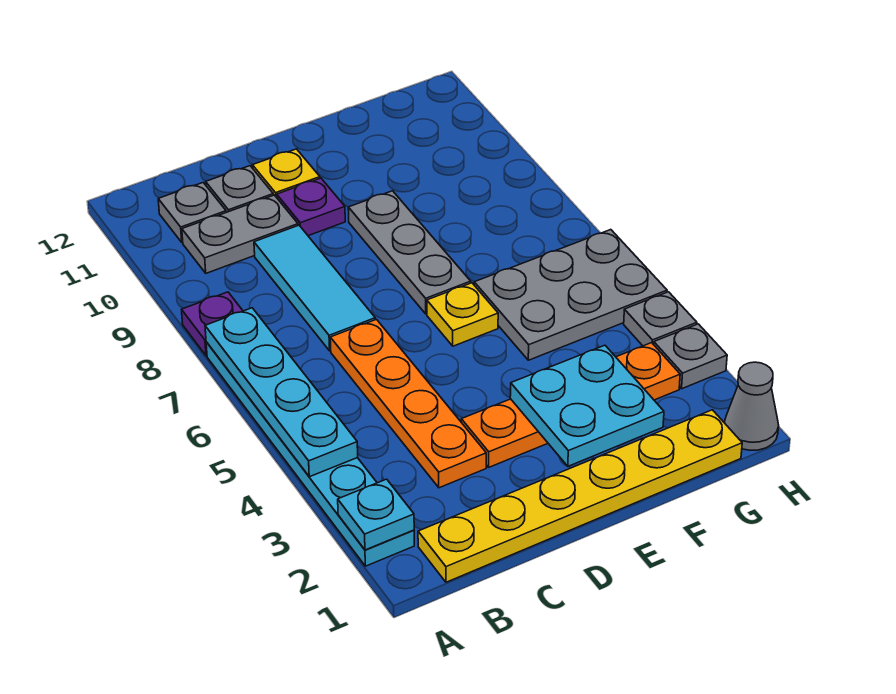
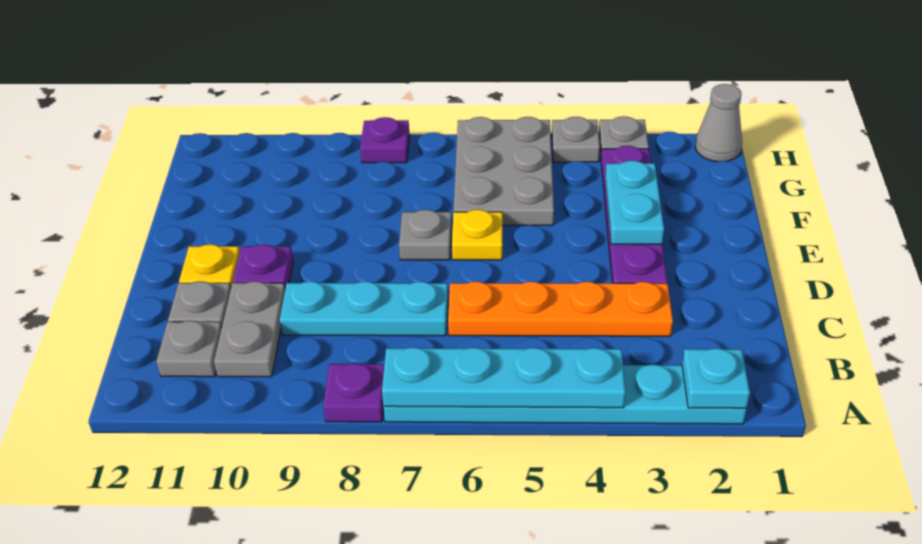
yellow plate B1:G1 level 1 -> none
cyan tile C7:C9 level 1 -> cyan plate C7:C9 level 1
orange plate D3:G3 level 1 -> purple plate D3:G3 level 1
cyan plate E2:F3 level 2 -> cyan plate E3:F3 level 2
grey plate E7:E9 level 1 -> grey plate E7 level 1
none -> purple plate H8 level 1

